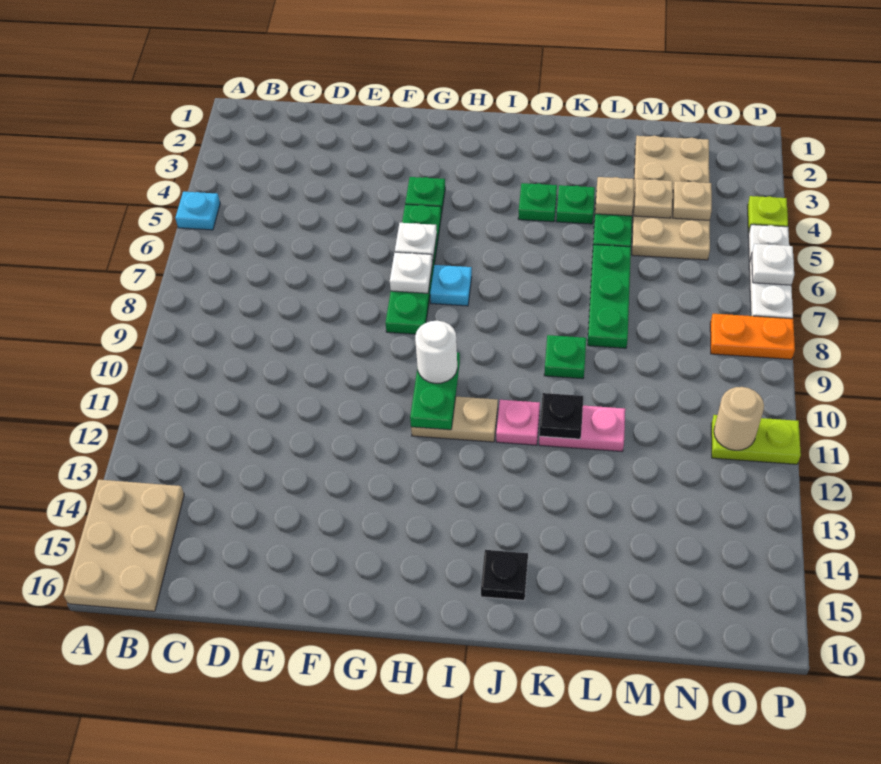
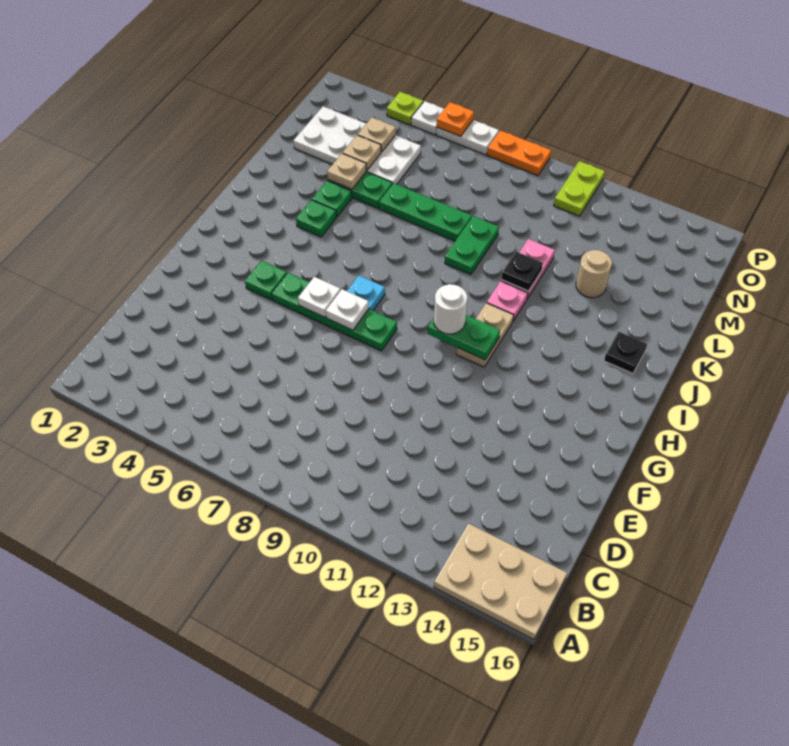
cyan plate A5 level 1 -> none
green plate K9 level 1 -> green plate K9:L9 level 1
tan plate M2:N5 level 1 -> white plate M2:N5 level 1
orange plate O8:P8 level 1 -> orange plate P8:P9 level 1
tan round brick O11 level 2 -> tan round brick L13 level 1
white plate P6 level 2 -> orange plate P6 level 2

